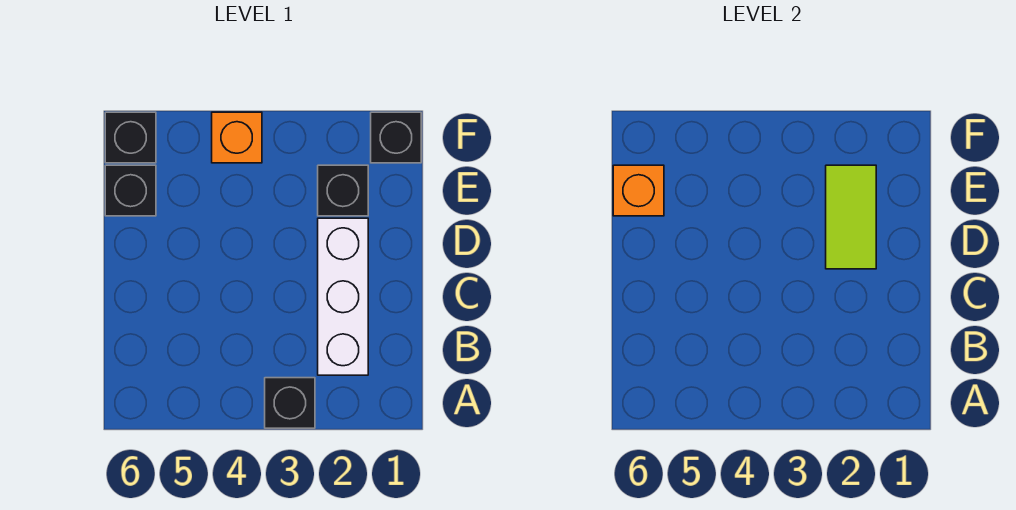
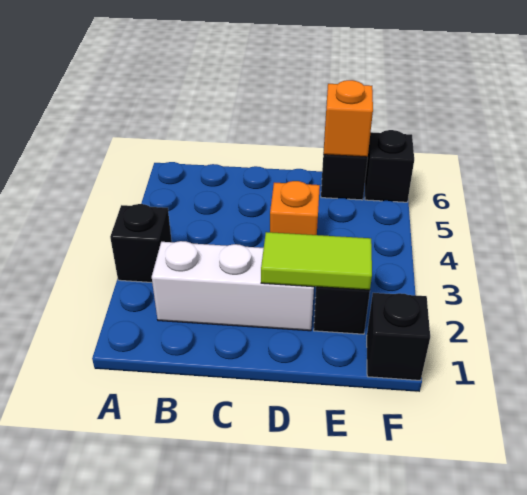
orange brick F4 level 1 -> orange brick D4 level 1

